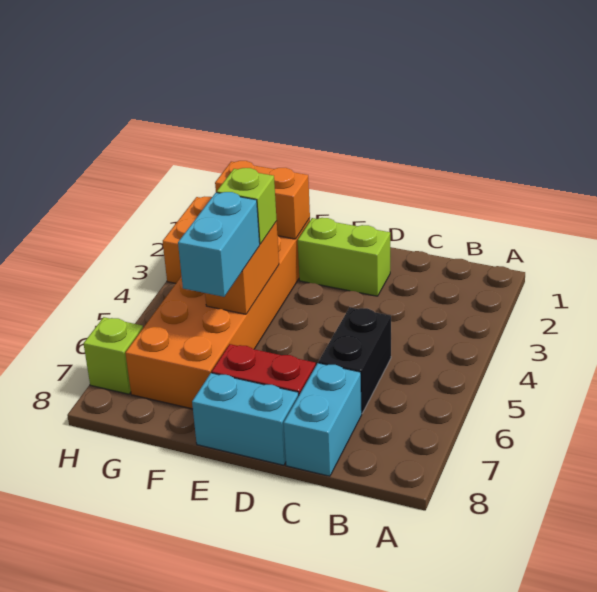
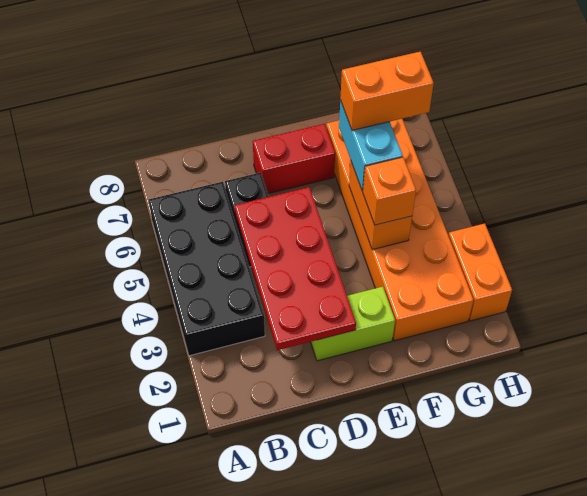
none -> black brick A3:B6 level 1
none -> red plate C2:D5 level 2
cyan brick C7:C8 level 1 -> none
cyan brick D8:E8 level 1 -> none
orange brick F2:G2 level 2 -> orange brick F6:G6 level 4
lime brick F4 level 3 -> orange brick F4 level 3
lime brick H7 level 1 -> none

